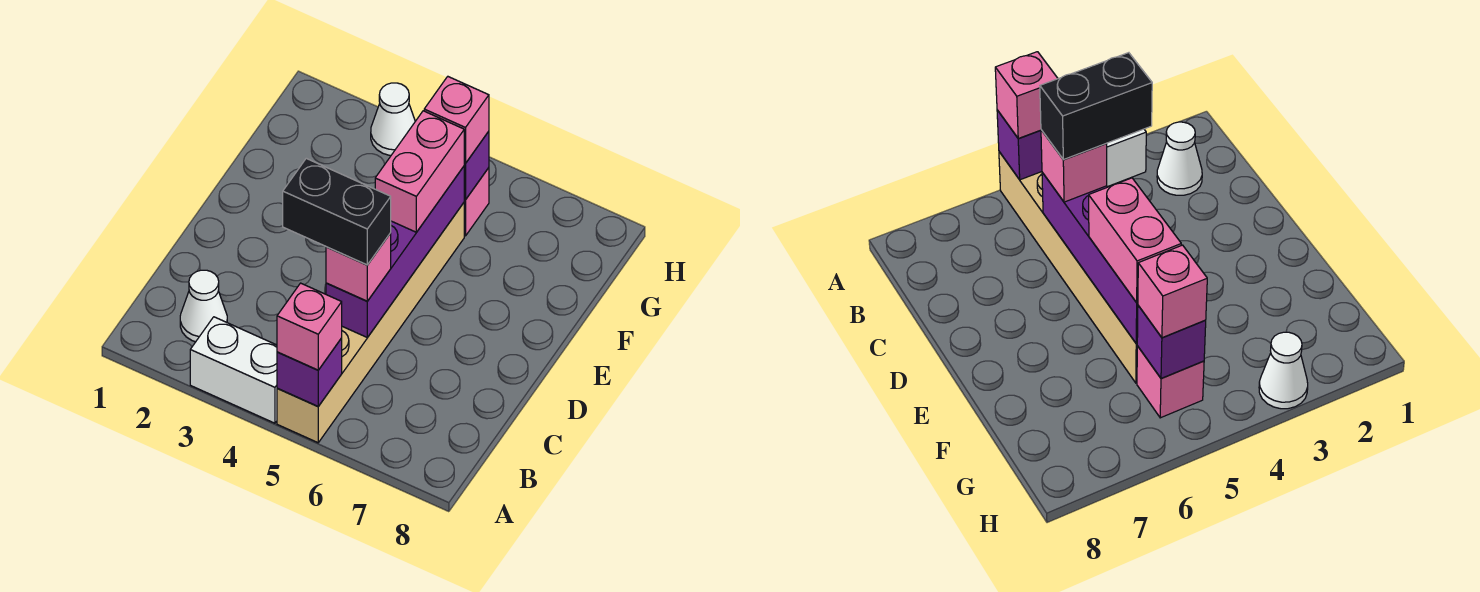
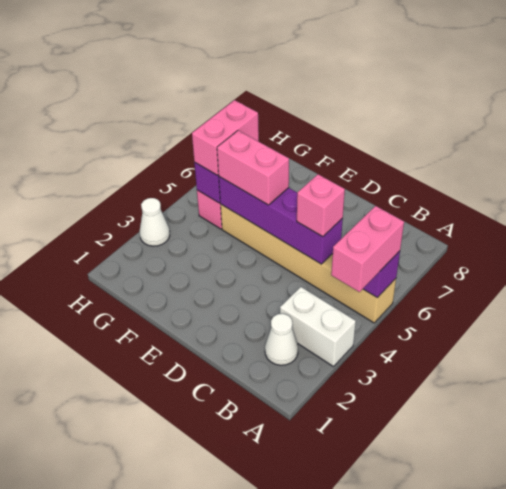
white brick A3:A4 level 1 -> white brick A3:B3 level 1
pink brick A5 level 3 -> pink brick A4:A5 level 3
black brick C4:C5 level 4 -> none
pink brick G5 level 3 -> pink brick G5:G6 level 3

